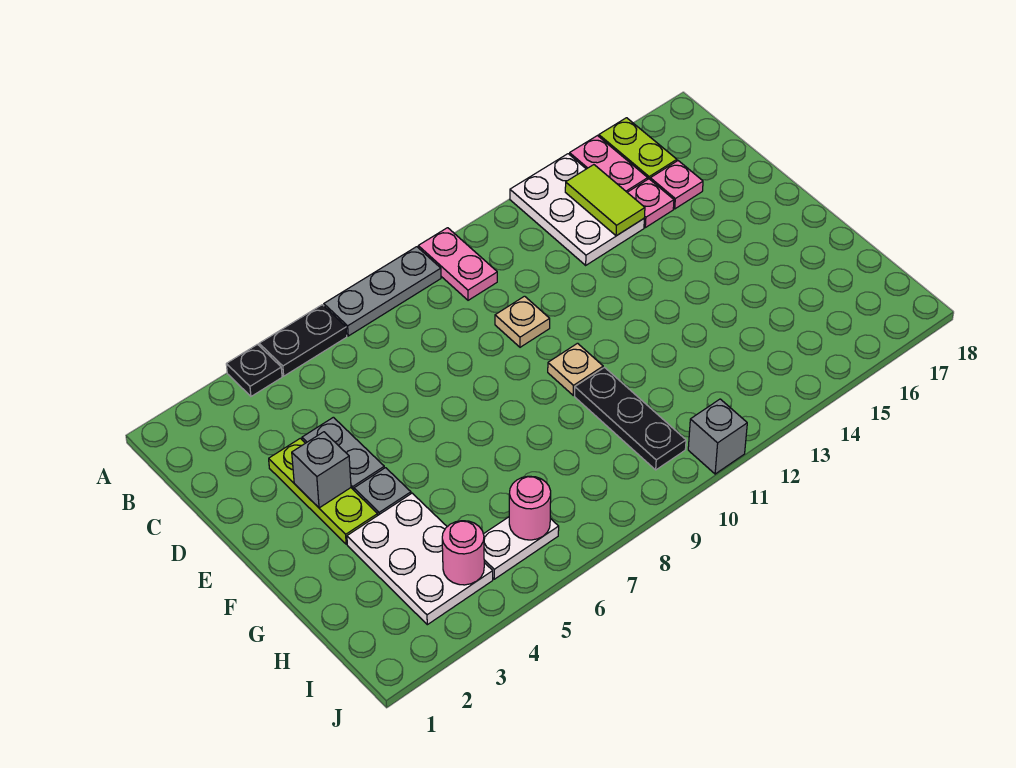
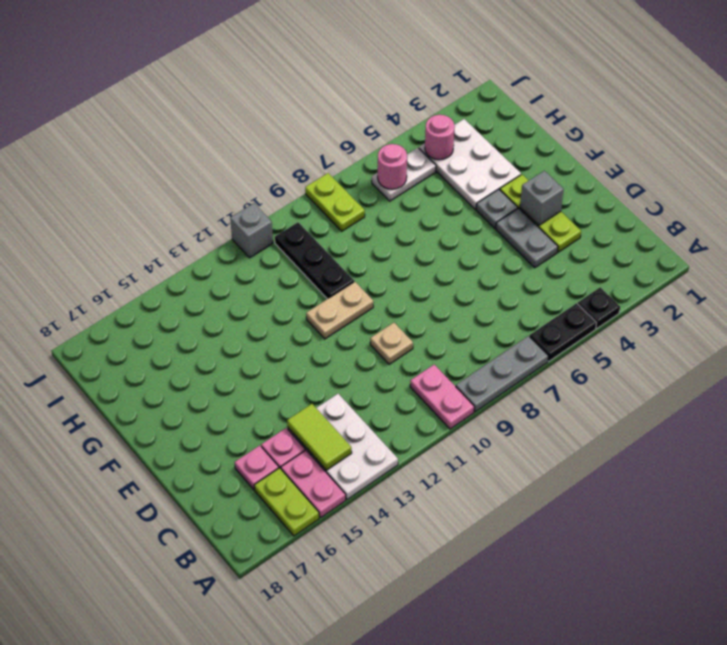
tan plate F10 level 1 -> tan plate F10:F11 level 1
none -> lime plate I8:J8 level 1

